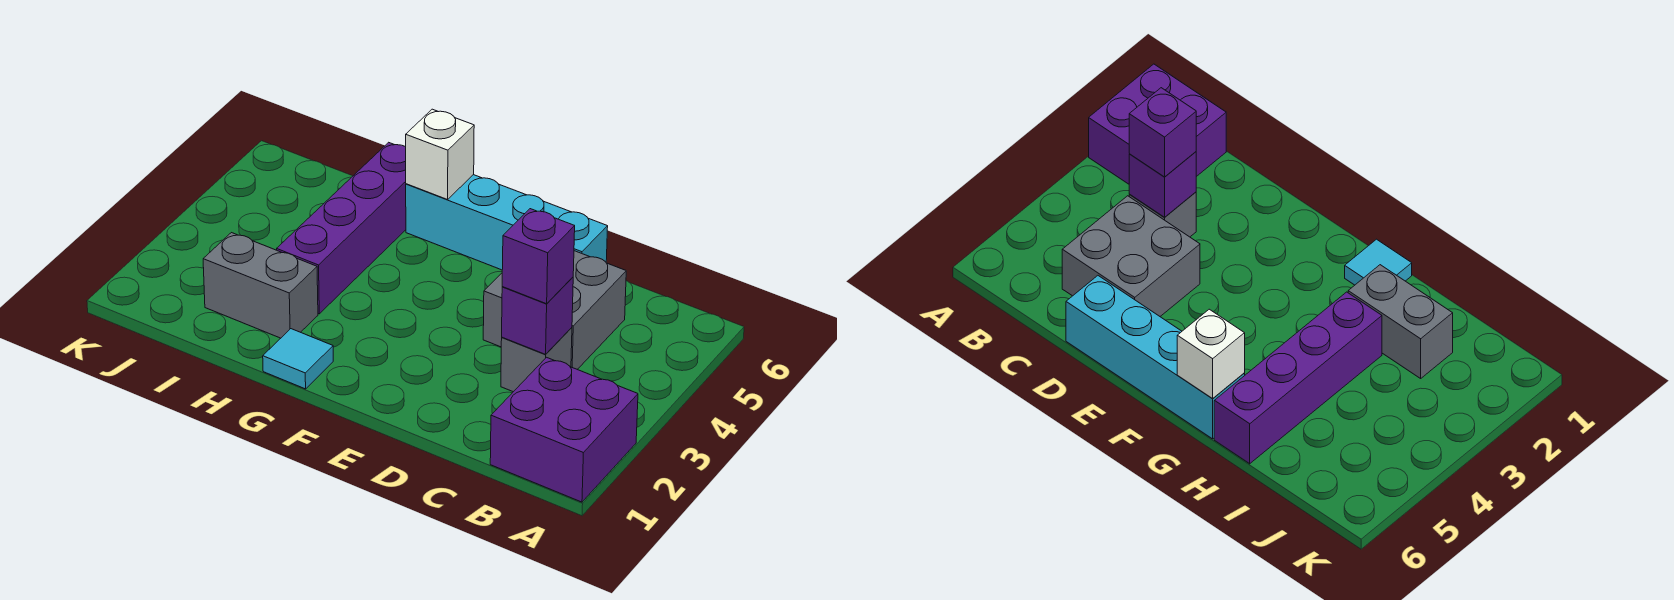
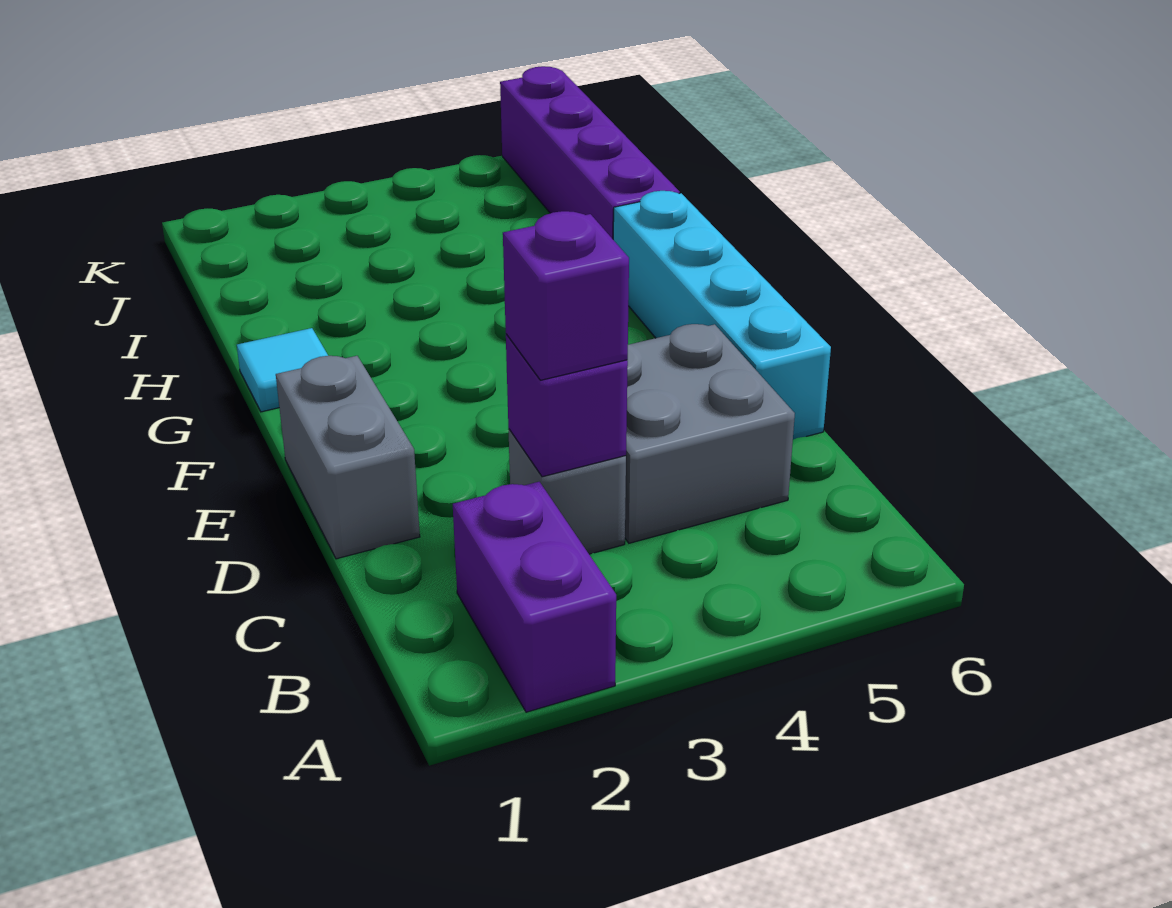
purple brick A1:B2 level 1 -> purple brick A2:B2 level 1
white brick G6 level 2 -> none
grey brick H2:I2 level 1 -> grey brick D1:E1 level 1
purple brick H3:H6 level 1 -> purple brick H6:K6 level 1

